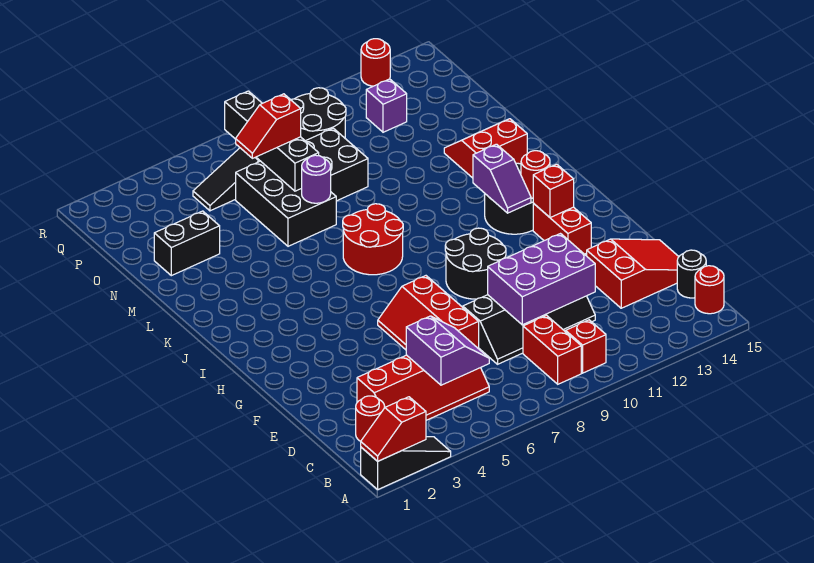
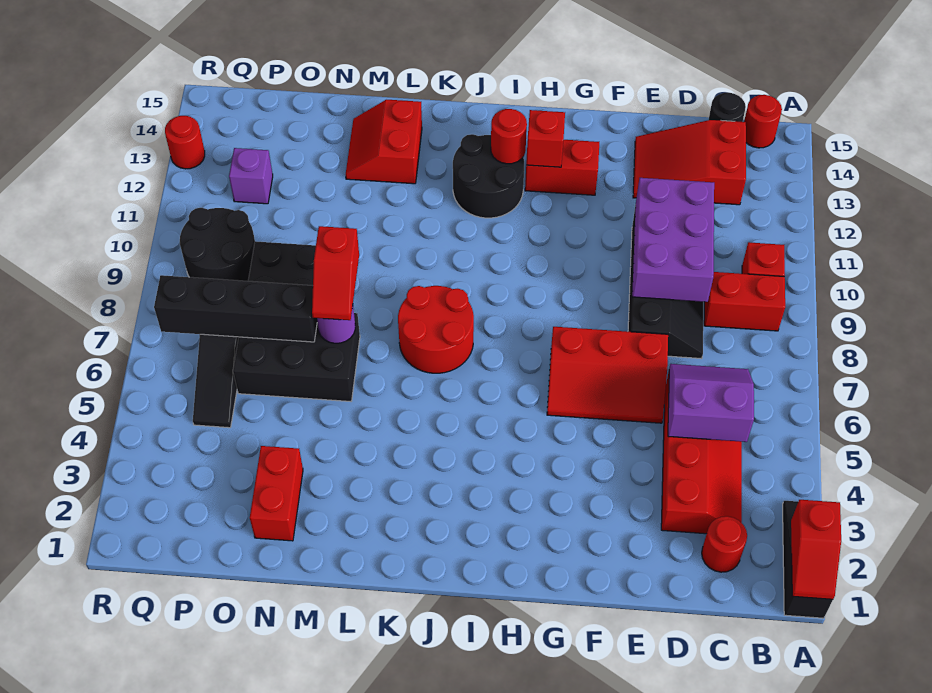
red slope D13:E15 level 1 top 13 -> red slope C13:E14 level 1 top C
black round brick G9:H10 level 1 -> none
purple slope I12:J12 level 2 top J -> none
black brick N2:N3 level 1 -> red brick N2:N3 level 1
red slope O6:O7 level 3 top 7 -> red slope M7:M8 level 3 top 8

